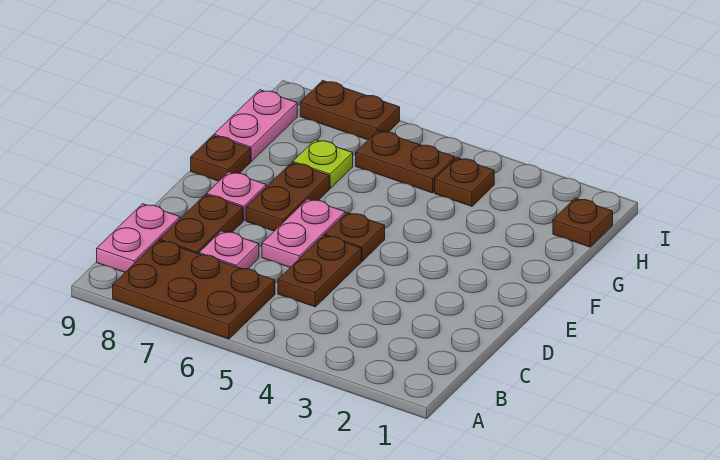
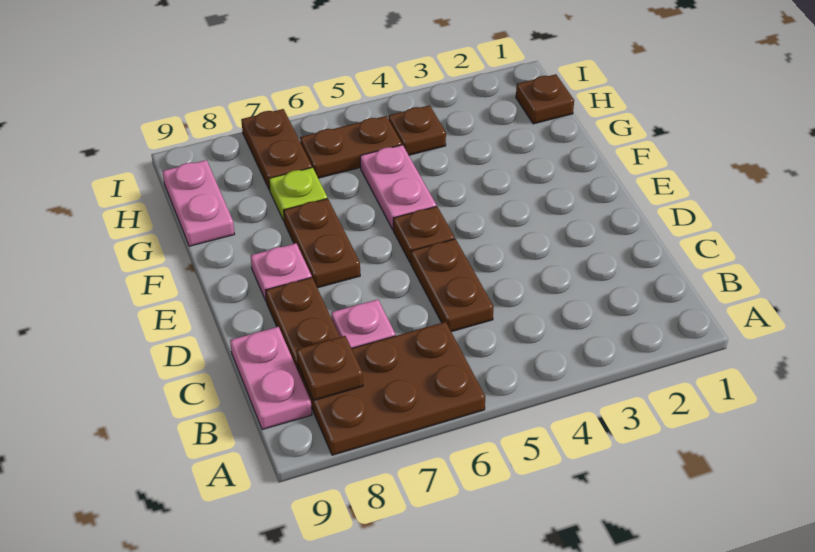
pink plate D6:E6 level 1 -> pink plate F5:G5 level 1
brown plate F9 level 1 -> brown plate B8 level 2
brown plate I7:I8 level 1 -> brown plate H7:I7 level 1

